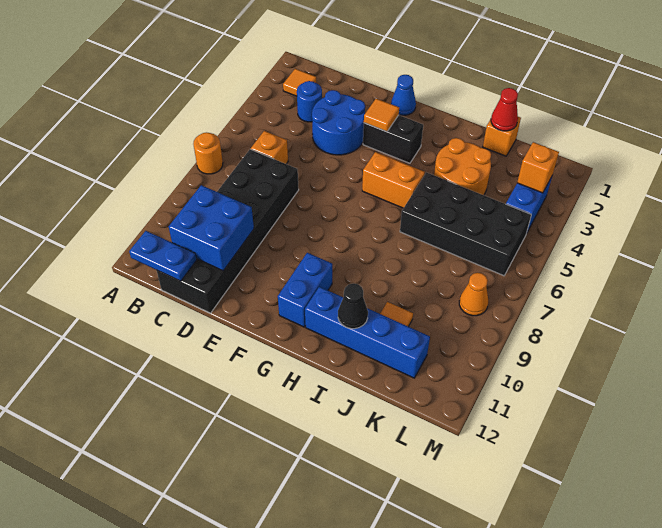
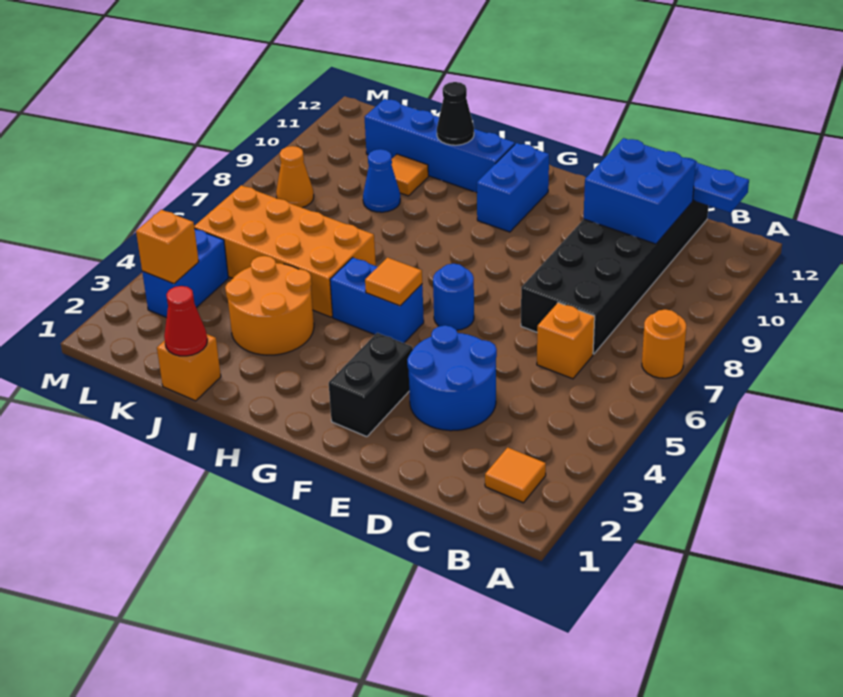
blue round brick C3 level 1 -> blue round brick F6 level 1
blue cone F1 level 1 -> blue cone J9 level 1
black brick F3:G3 level 1 -> black brick F2:F3 level 1
orange tile F3 level 2 -> orange tile G5 level 2
orange brick G5:H5 level 1 -> blue brick G5:H5 level 1
black brick I5:L6 level 1 -> orange brick I5:L6 level 1

